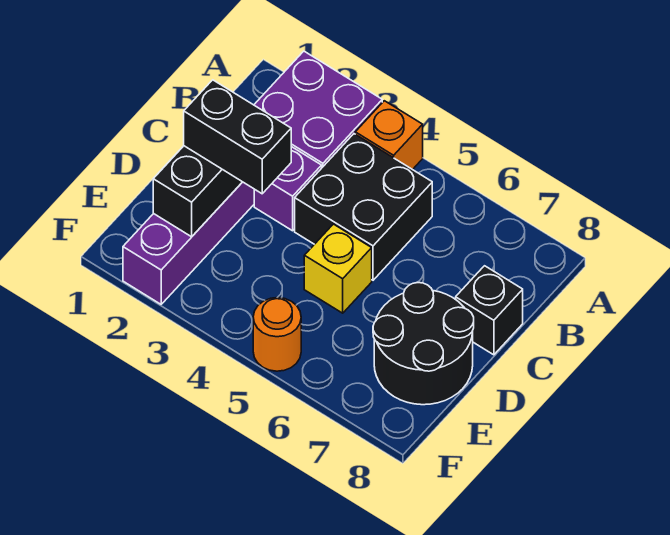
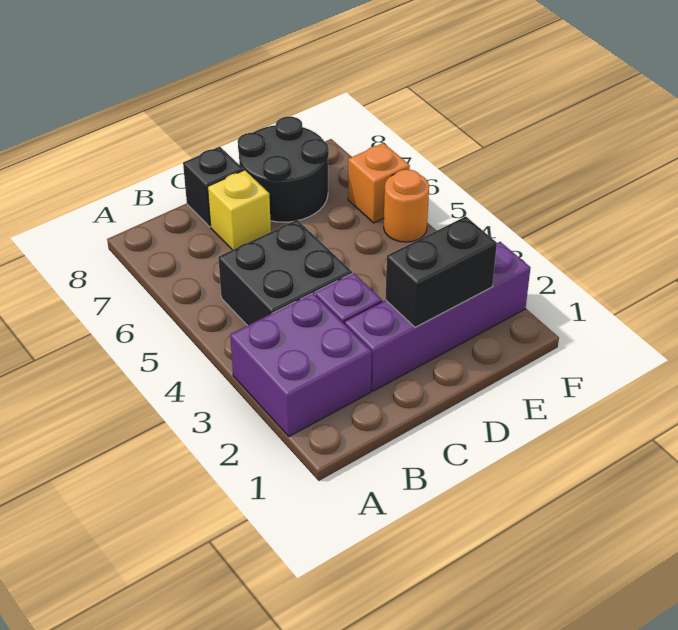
orange brick A4 level 1 -> orange brick F6 level 1
black brick D2:D3 level 3 -> none
yellow brick D5 level 1 -> yellow brick C7 level 1

